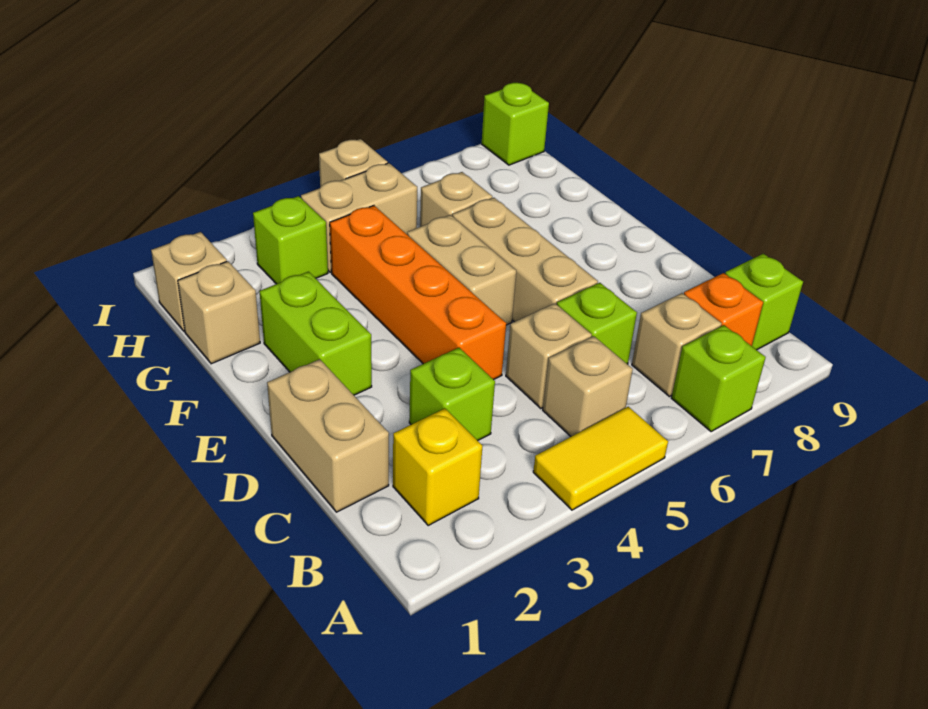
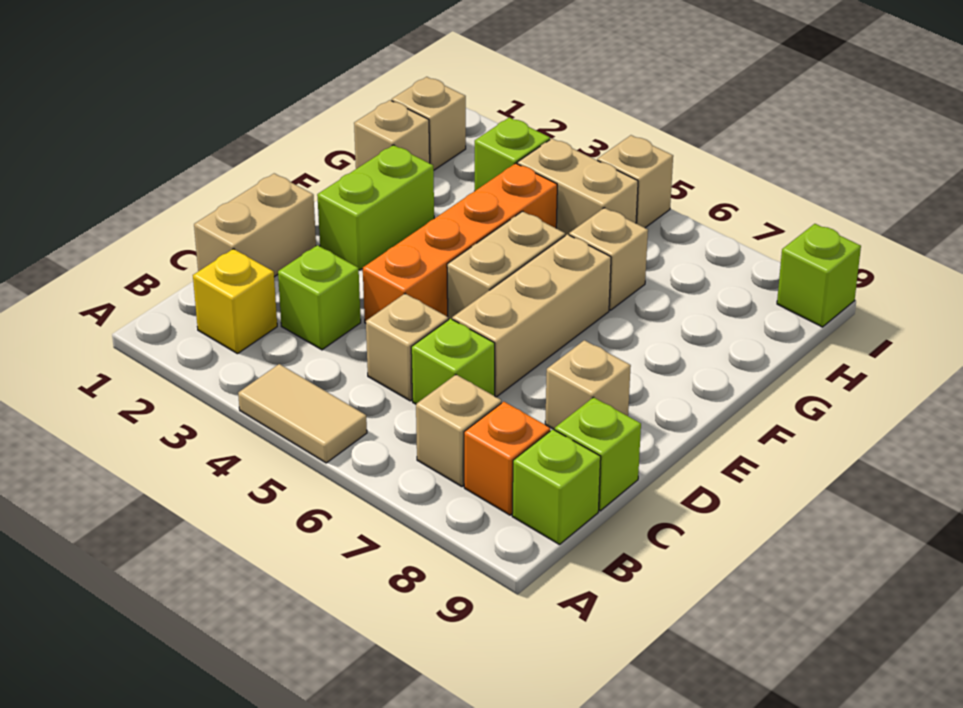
yellow tile A4:A5 level 1 -> tan tile A4:A5 level 1
lime brick A7 level 1 -> lime brick C9 level 1
tan brick B5 level 1 -> tan brick D8 level 1

